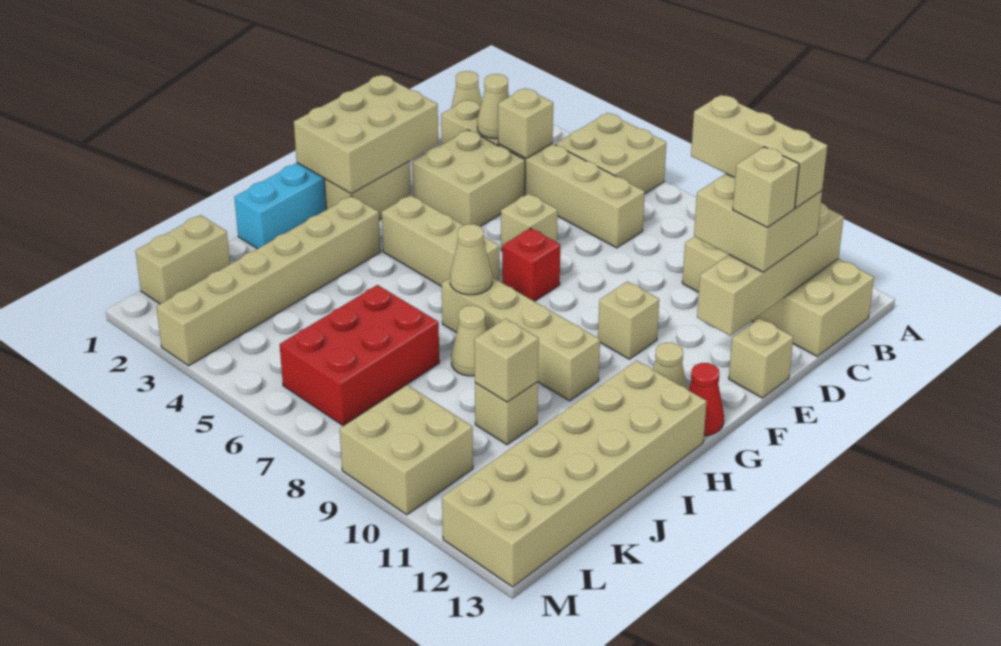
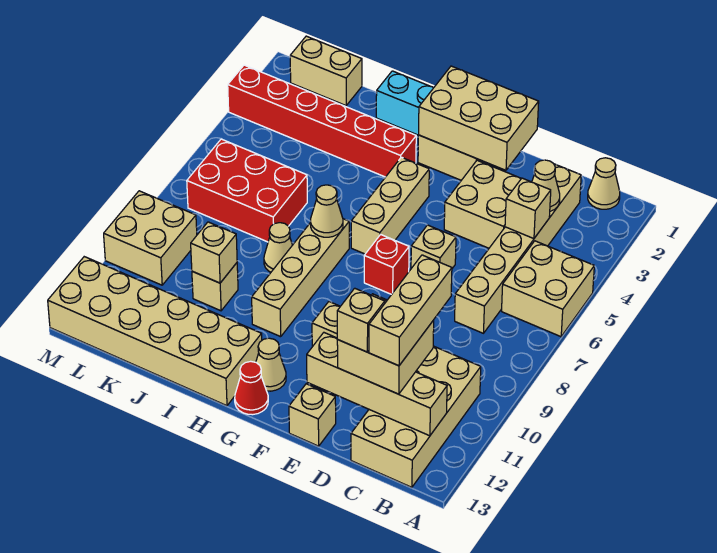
tan brick H3:M3 level 1 -> red brick H3:M3 level 1

